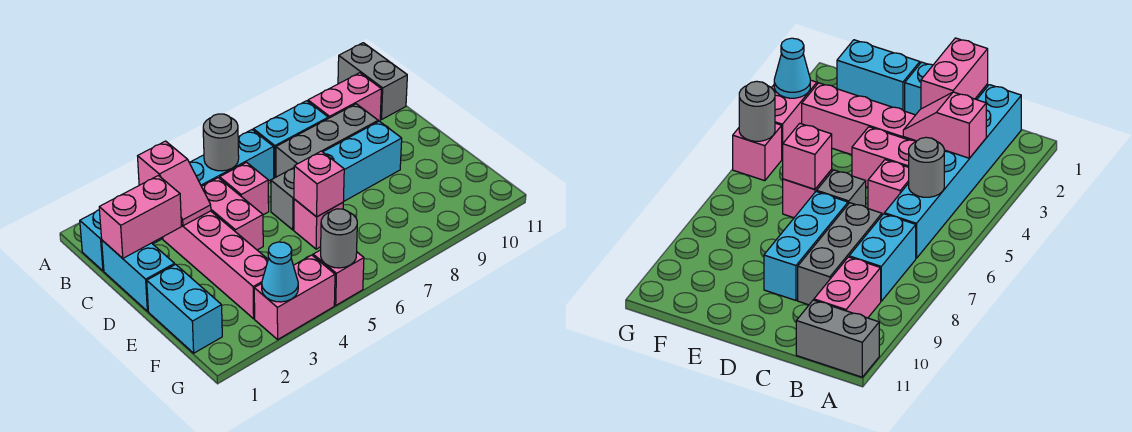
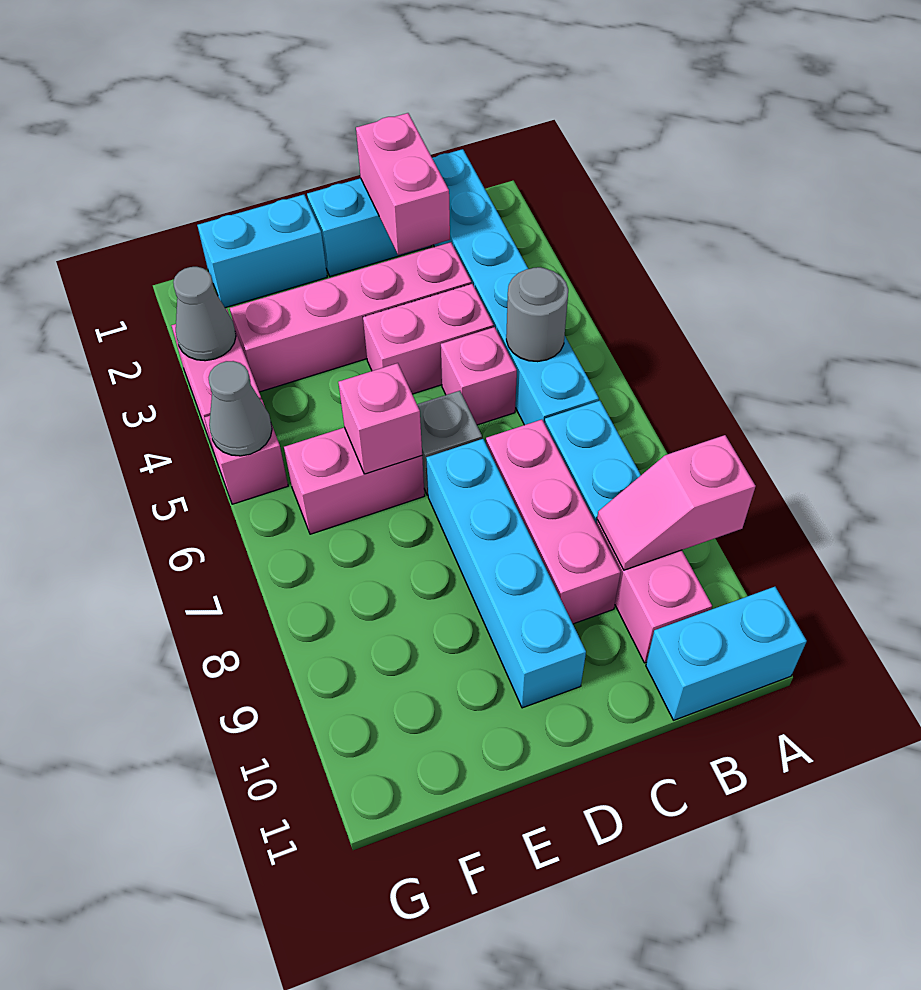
grey brick A11:B11 level 1 -> cyan brick A11:B11 level 1
pink slope B3:C3 level 2 top B -> pink slope A9:B9 level 2 top A
grey brick C7:C9 level 1 -> pink brick C7:C9 level 1
cyan brick D7:D9 level 1 -> cyan brick D7:D10 level 1
pink brick E6 level 1 -> pink brick E6:F6 level 1
cyan cone G3 level 2 -> grey cone G3 level 2
grey round brick G5 level 2 -> grey cone G5 level 2

